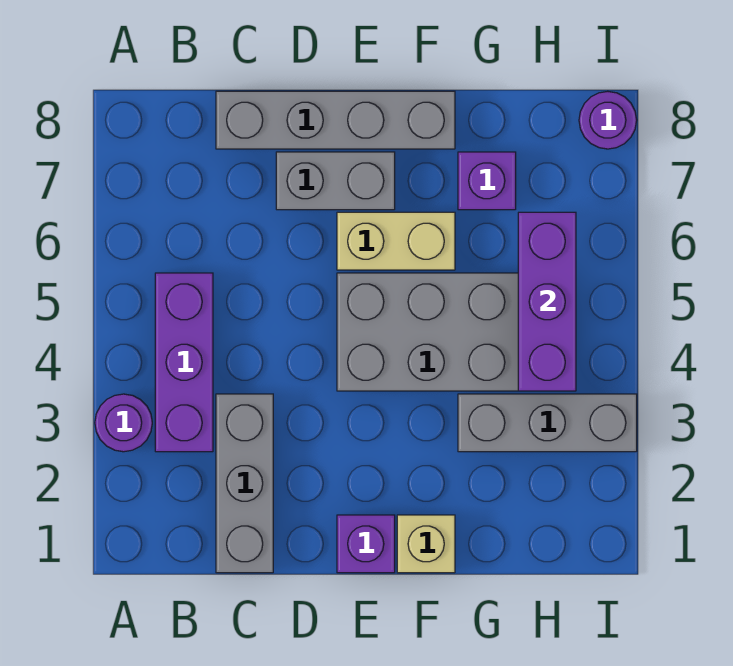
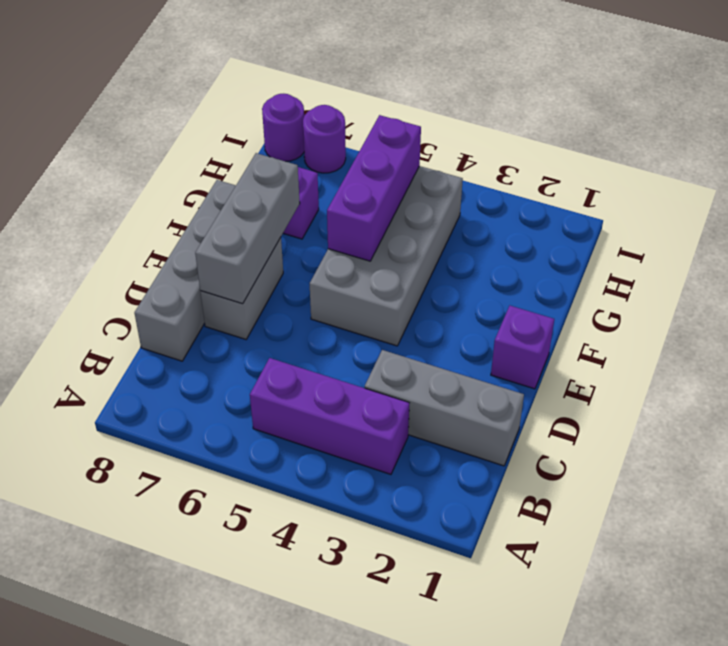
purple round brick A3 level 1 -> purple round brick I7 level 1
tan brick E6:F6 level 1 -> none
tan brick F1 level 1 -> none
grey brick G3:I3 level 1 -> grey brick D7:F7 level 2
purple brick H4:H6 level 2 -> purple brick F5:H5 level 2

